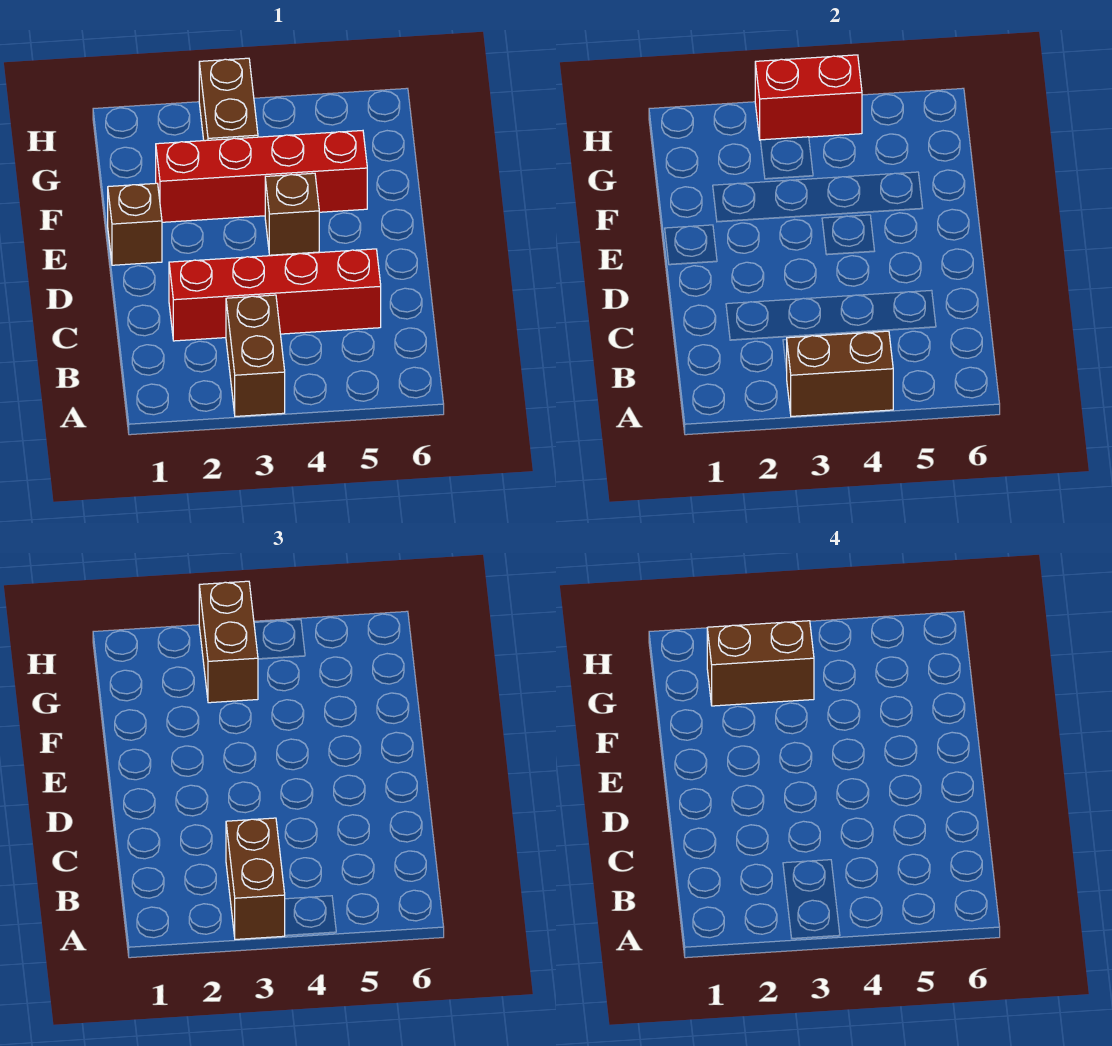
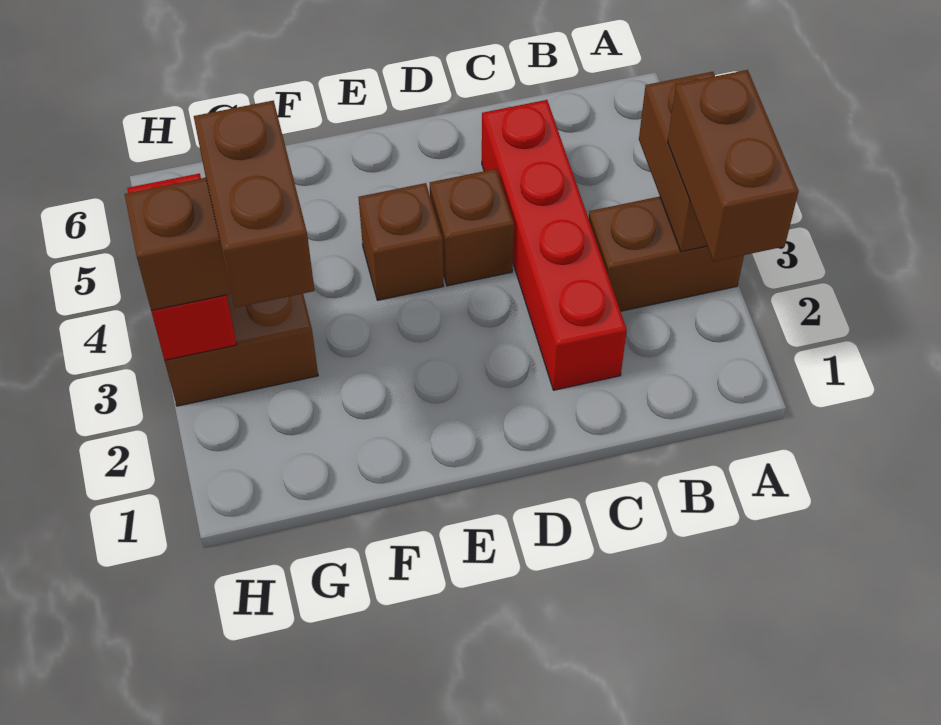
brown brick A3:B3 level 3 -> brown brick A2:A3 level 3
brown brick E1 level 1 -> brown brick D4 level 1
red brick F2:F5 level 1 -> none

